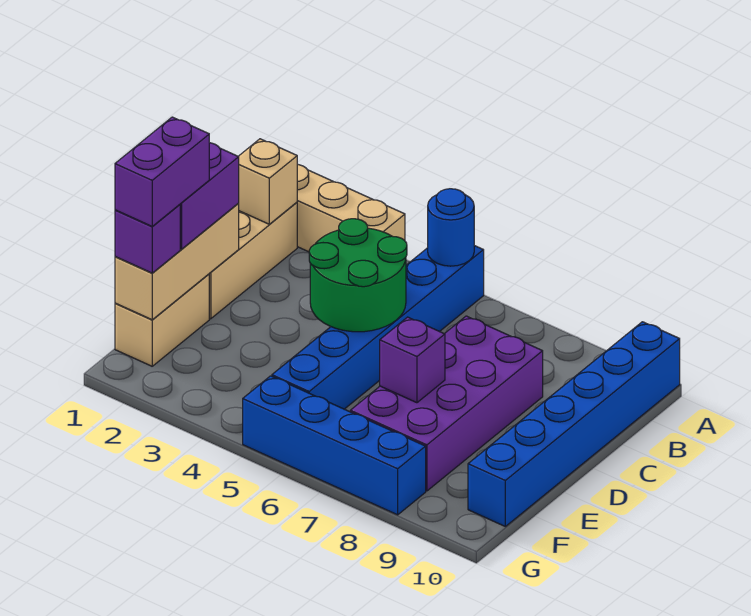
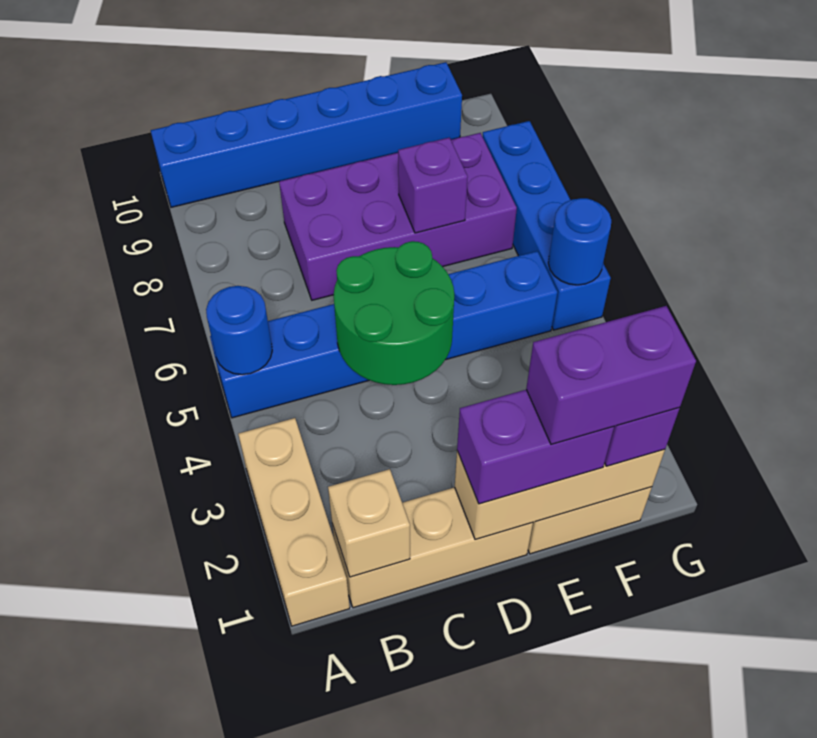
none -> blue round brick G5 level 2

